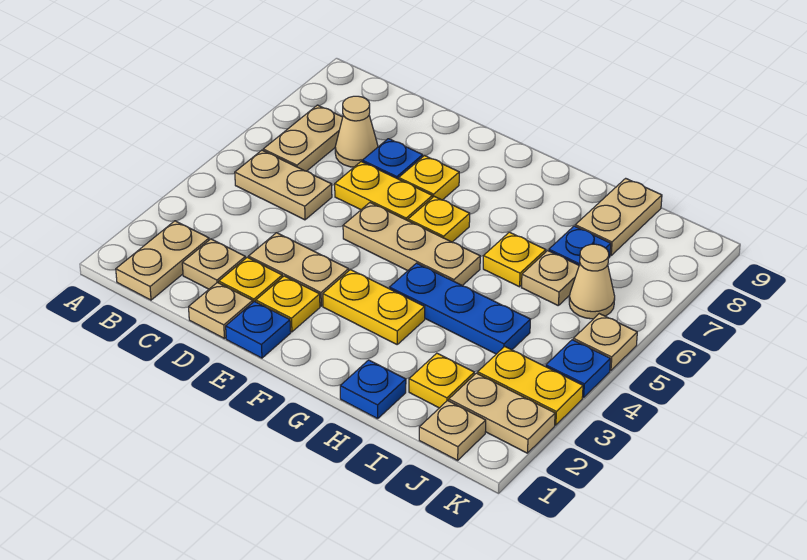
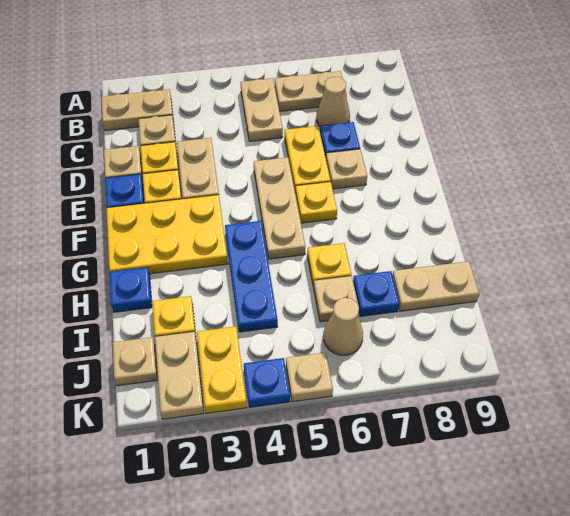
yellow plate E7 level 1 -> tan plate E7 level 1
yellow plate F3:G3 level 1 -> yellow plate F1:G3 level 1

